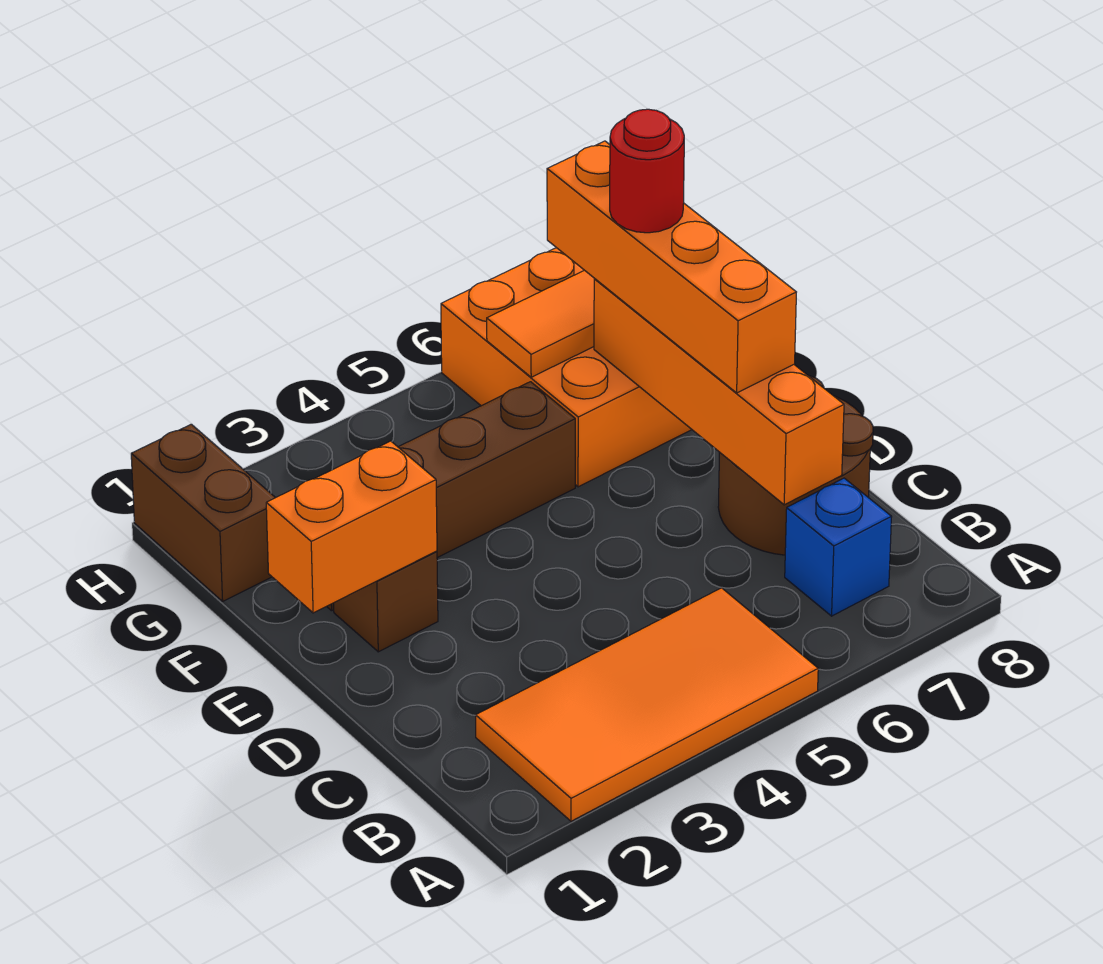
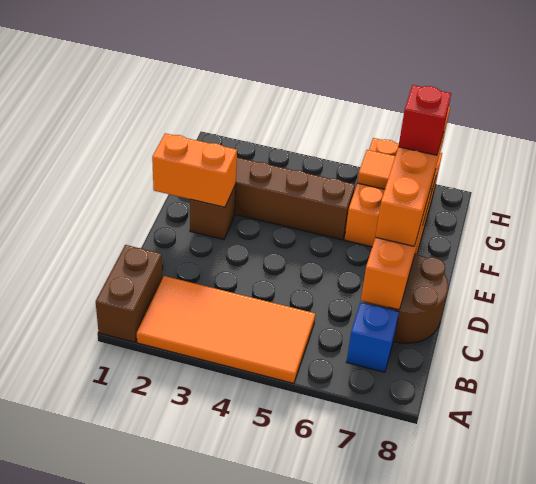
red round brick F7 level 4 -> red brick F7 level 4
brown brick G1:H1 level 1 -> brown brick A1:B1 level 1

